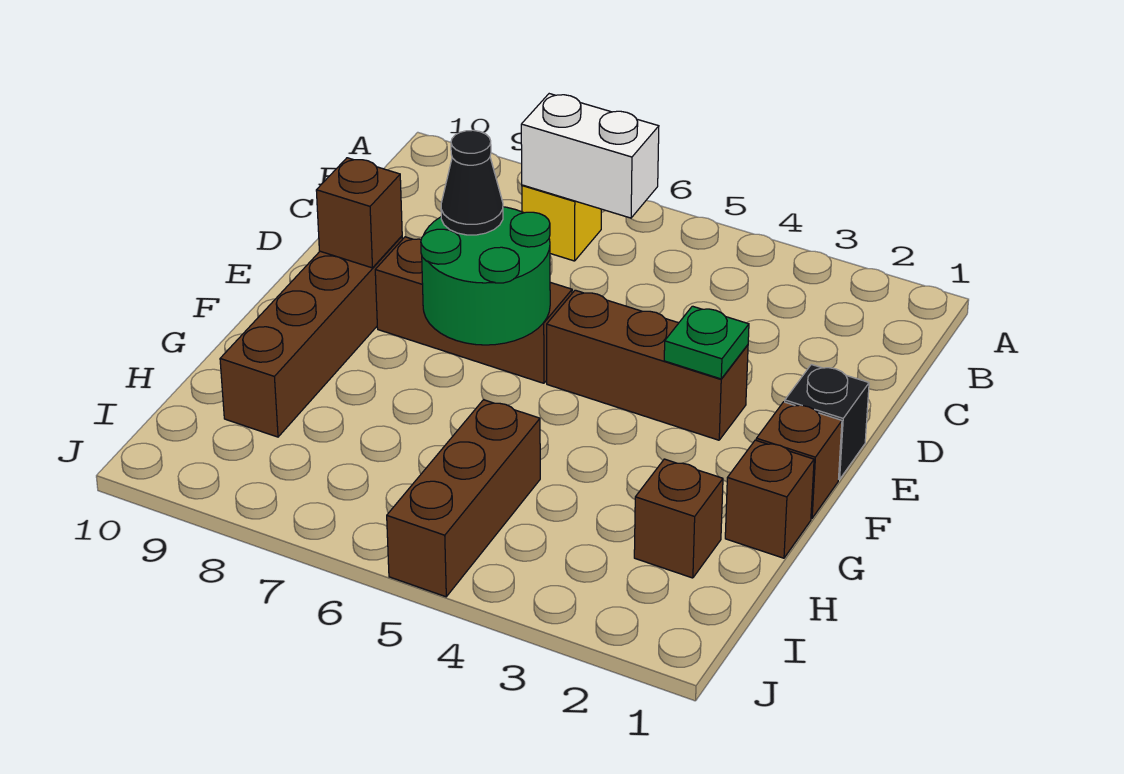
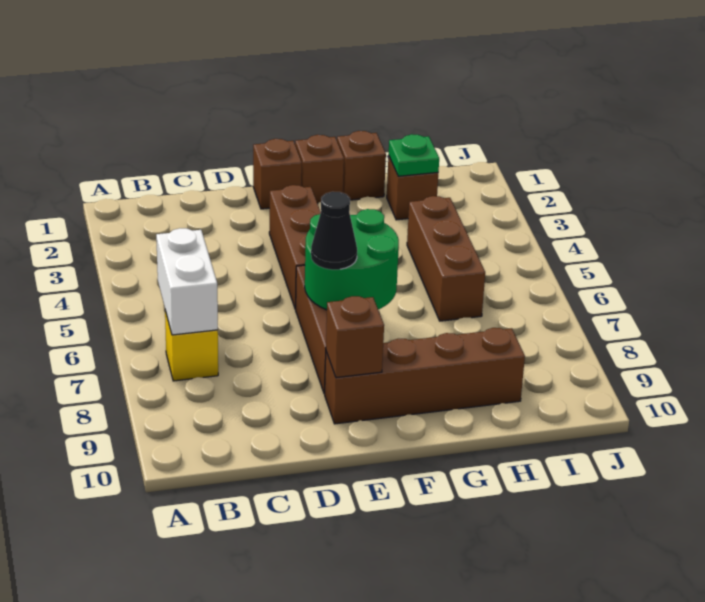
black brick E1 level 1 -> brown brick E1 level 1
green plate E3 level 2 -> green plate H2 level 2
brown brick H5:J5 level 1 -> brown brick H4:H6 level 1

